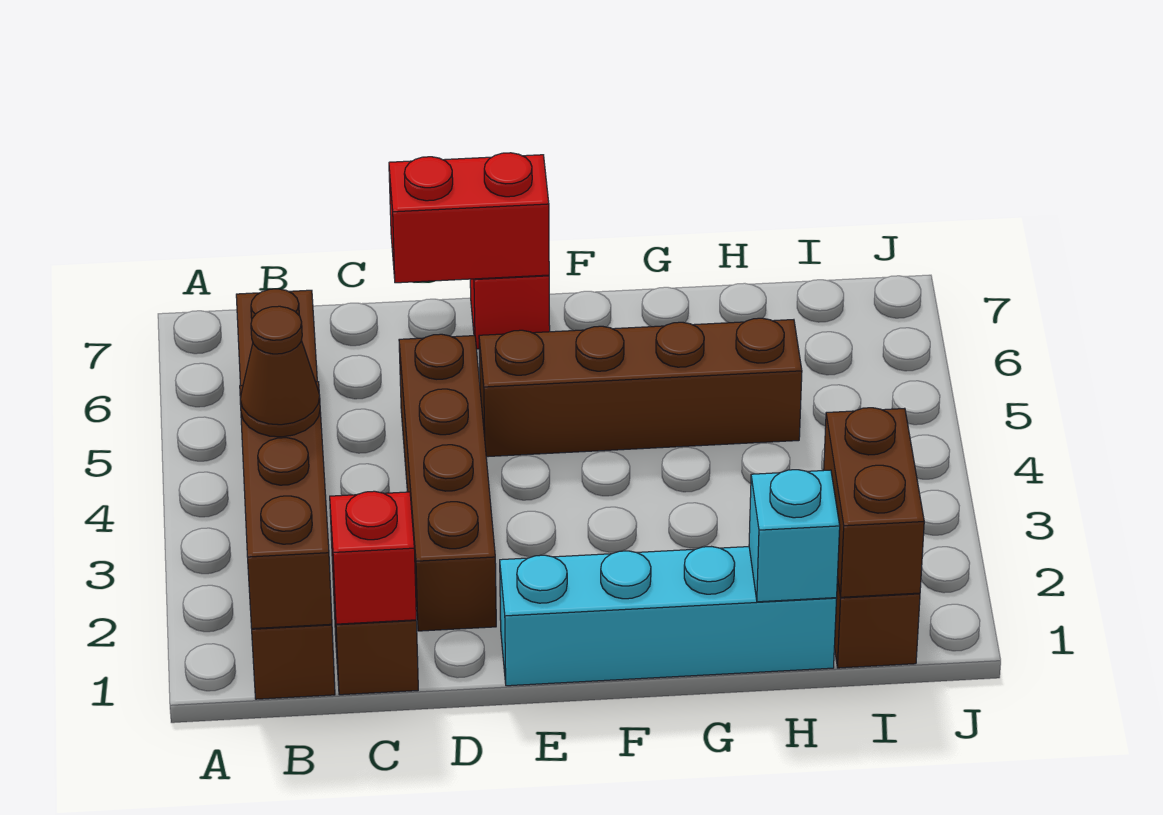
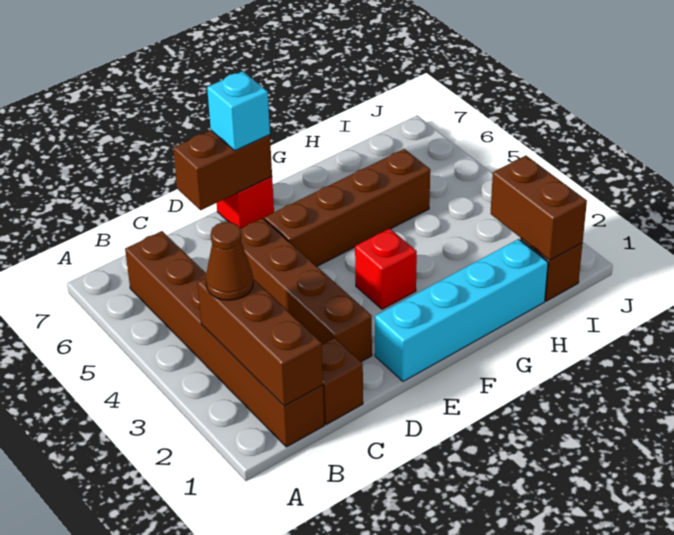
red brick C1 level 2 -> red brick F3 level 1
red brick D7:E7 level 2 -> brown brick D7:E7 level 2
cyan brick H1 level 2 -> cyan brick E7 level 3

